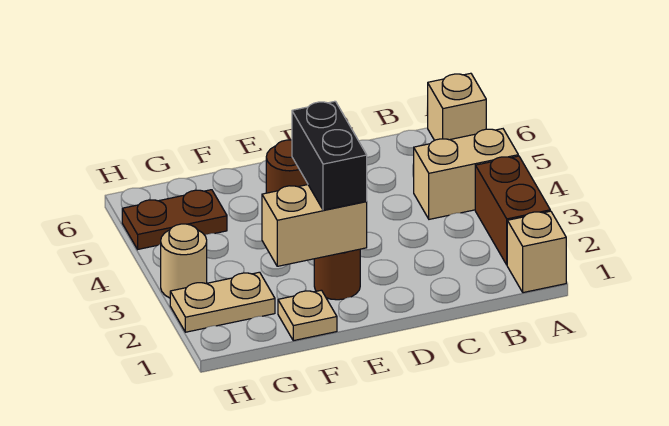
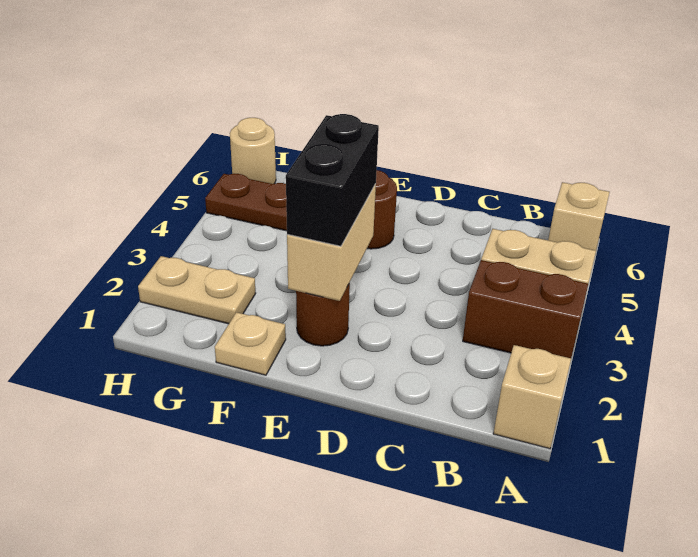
brown brick A2:A3 level 1 -> brown brick A3:B3 level 1
tan brick E2:F2 level 2 -> tan brick E2:E3 level 2
tan round brick H3 level 1 -> tan round brick H6 level 1

